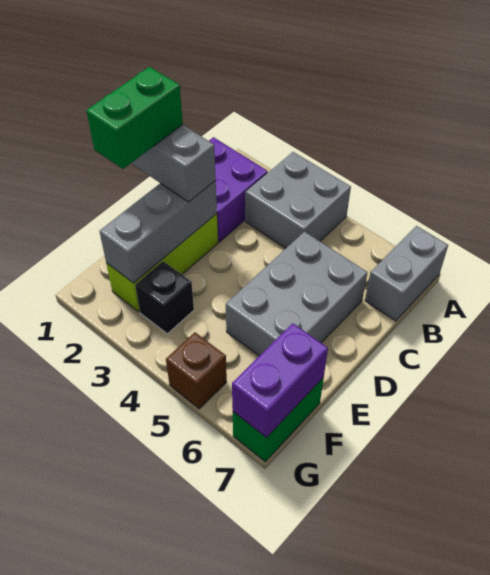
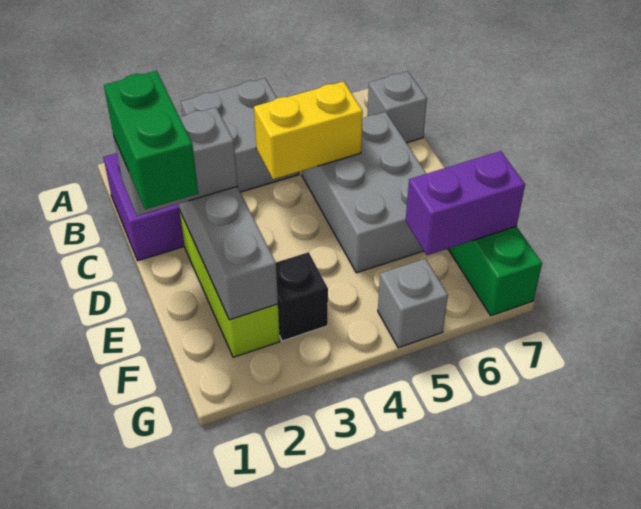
grey brick A7:B7 level 1 -> grey brick B7 level 1
none -> yellow brick C4:C5 level 2
purple brick F7:G7 level 2 -> purple brick F6:F7 level 2
brown brick G5 level 1 -> grey brick G5 level 1

